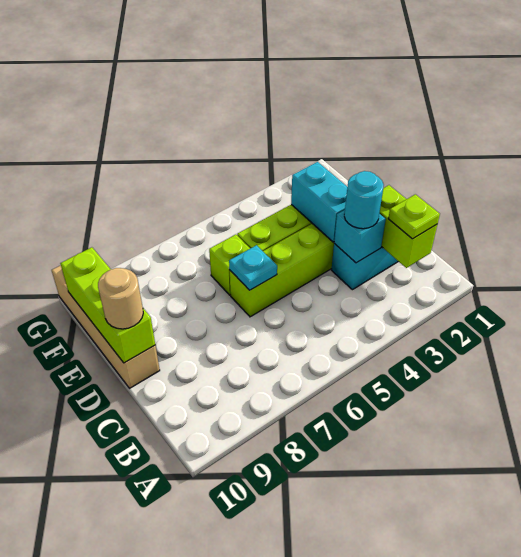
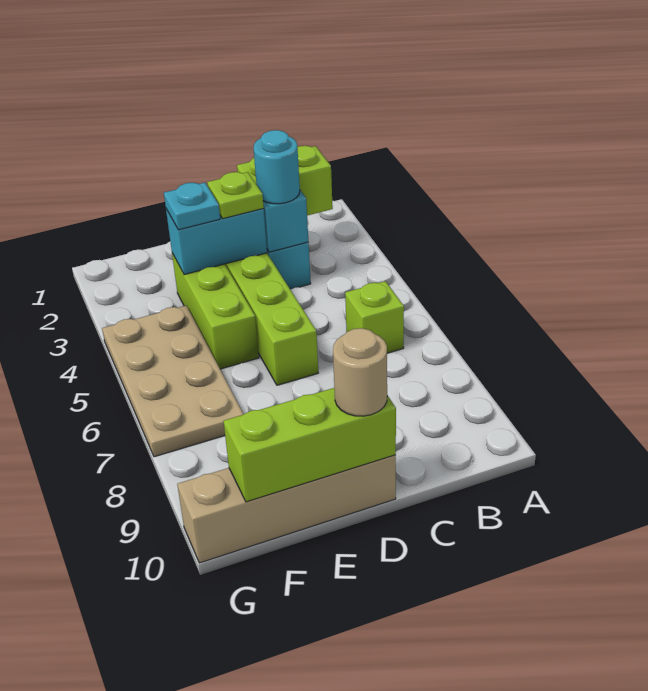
lime plate B2 level 3 -> lime plate D3 level 3
cyan plate D6 level 2 -> cyan plate E3 level 3
lime brick E6 level 1 -> lime brick B6 level 1
none -> tan plate F4:G7 level 1

